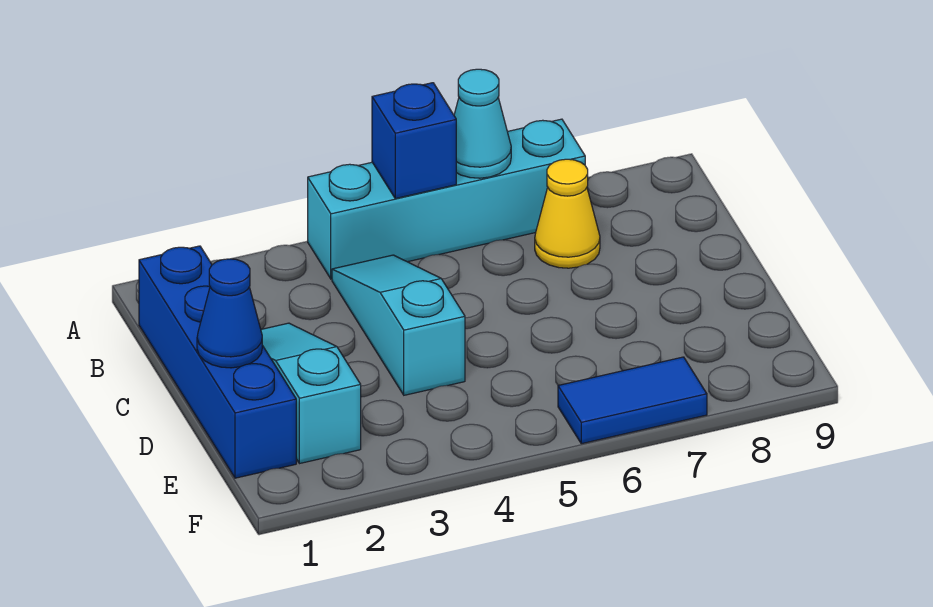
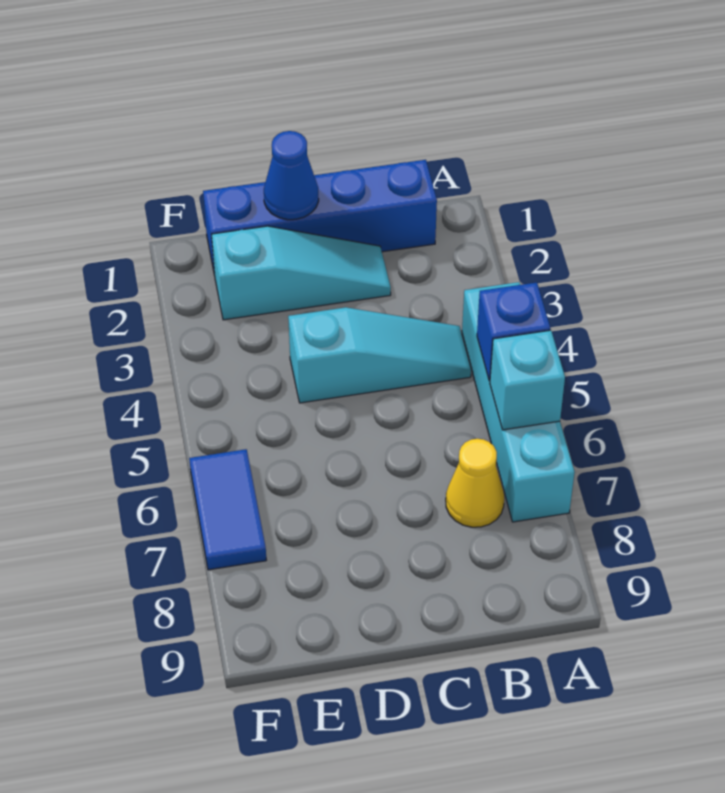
cyan cone A6 level 2 -> cyan brick A6 level 2

